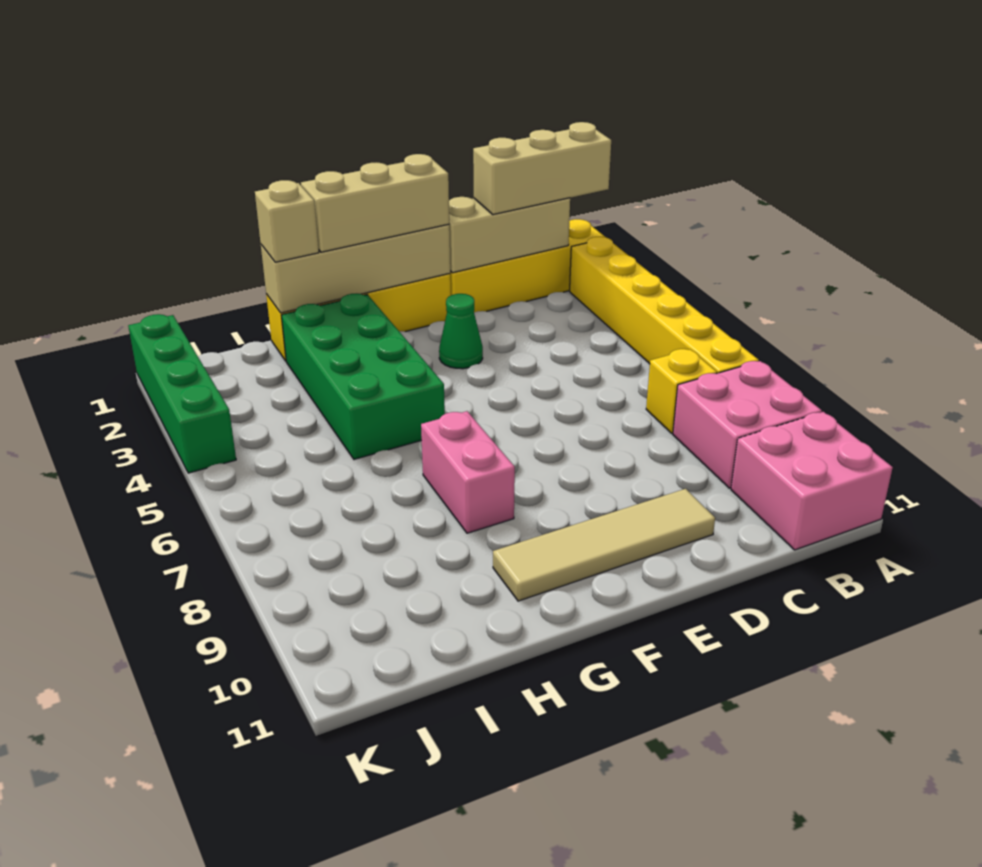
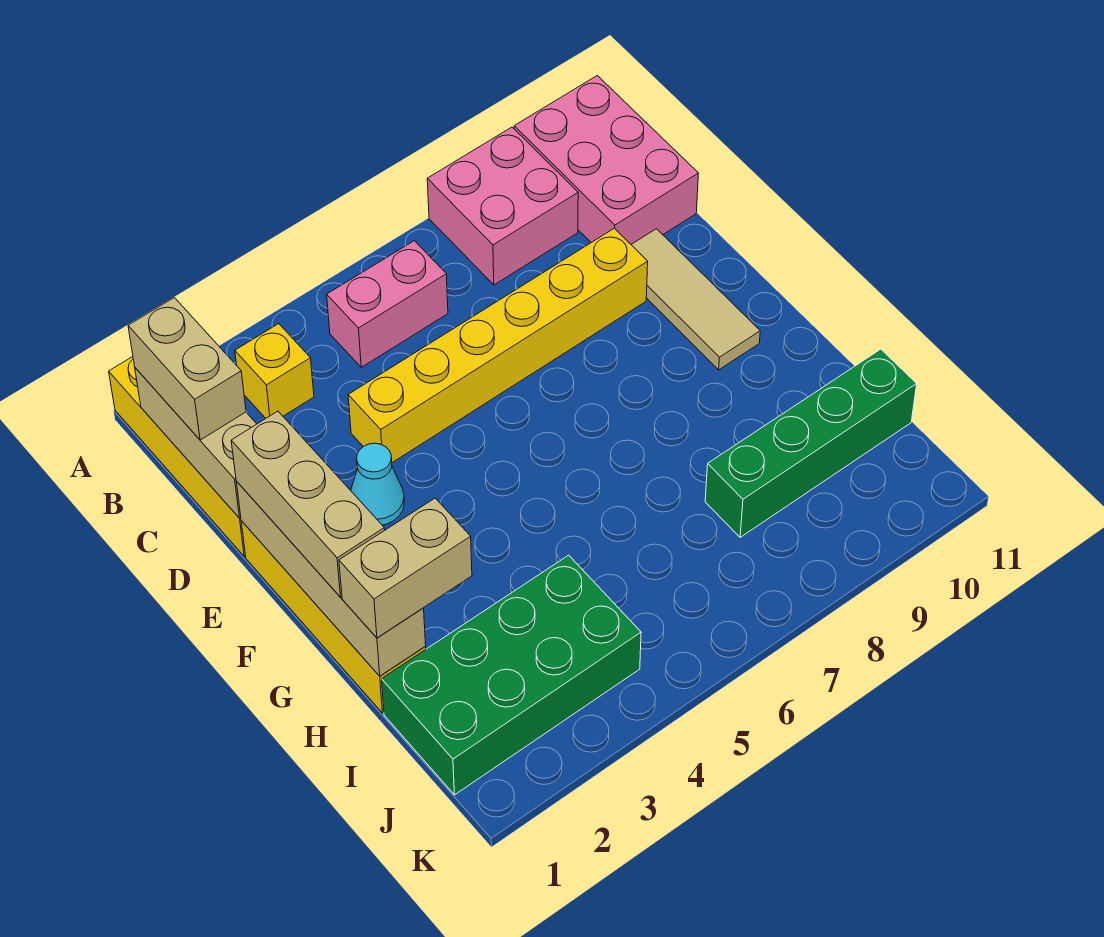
tan brick A1:C1 level 3 -> tan brick B1:C1 level 3
yellow brick A2:A7 level 1 -> yellow brick D4:D9 level 1
pink brick A10:B11 level 1 -> pink brick A10:C11 level 1
yellow brick B7 level 1 -> yellow brick B3 level 1
tan tile D10:G10 level 1 -> tan tile D10:F10 level 1
green cone E3 level 1 -> cyan cone E3 level 1
green brick G2:H5 level 1 -> green brick I1:J4 level 1
pink brick G7:G8 level 1 -> pink brick B5:B6 level 1
tan brick H1 level 3 -> tan brick H1:H2 level 3
green brick K1:K4 level 1 -> green brick I8:I11 level 1

